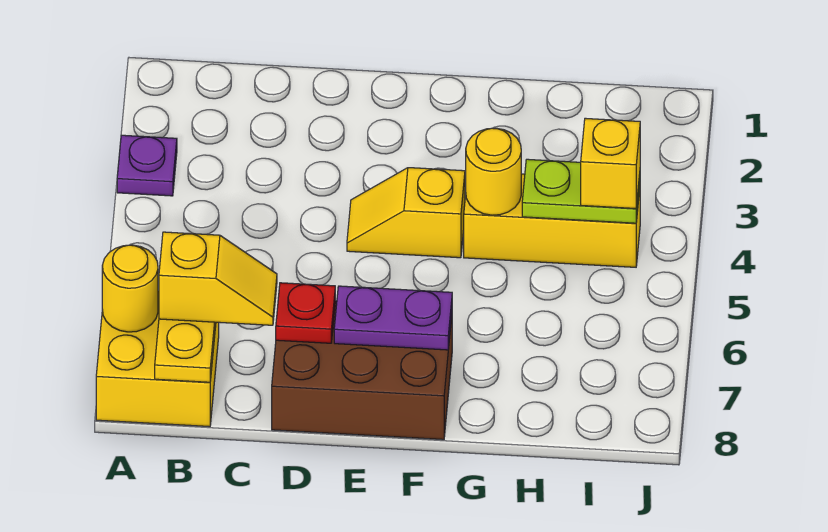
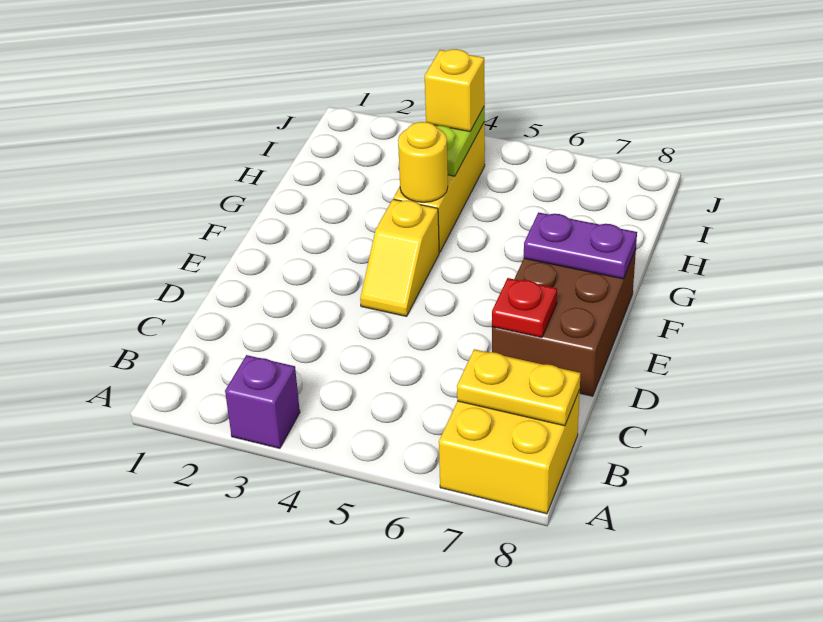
purple plate A3 level 1 -> purple brick A3 level 1
yellow round brick A7 level 2 -> none
yellow slope B7:C7 level 3 top B -> none
purple plate E7:F7 level 2 -> purple plate F7:F8 level 2

